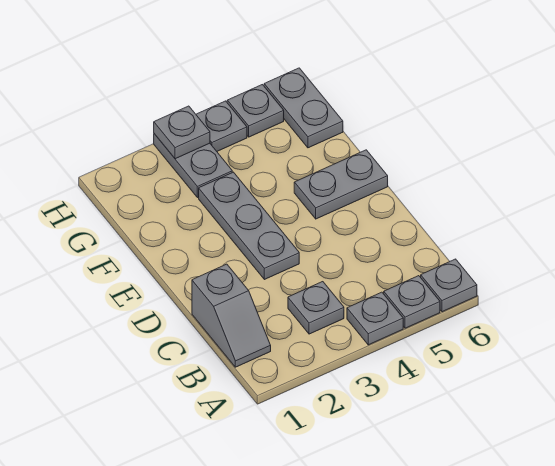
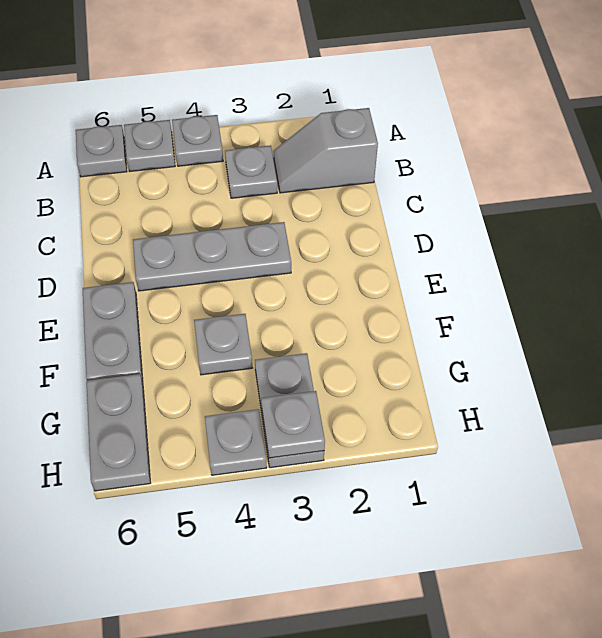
grey slope B1:C1 level 1 top C -> grey slope B1:B2 level 1 top 1
grey plate D3:F3 level 1 -> grey plate D3:D5 level 1
grey plate E5:E6 level 1 -> grey plate E6:F6 level 1
grey plate H5 level 1 -> grey plate F4 level 1

